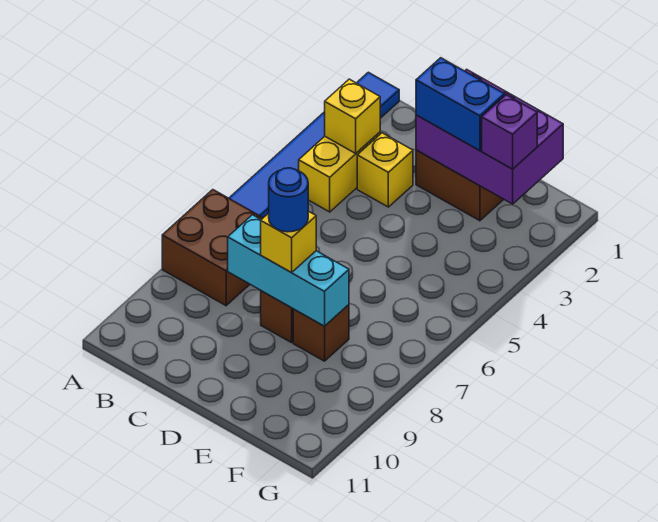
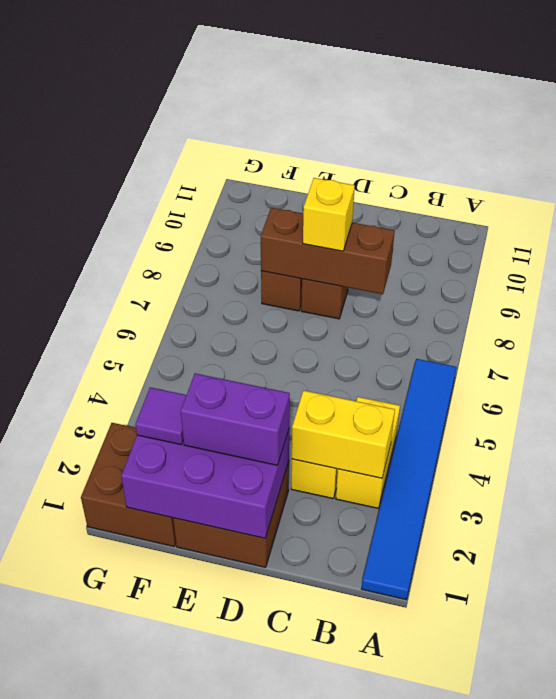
brown brick A7:B8 level 1 -> brown brick F1:G2 level 1
yellow brick B3 level 2 -> yellow brick B3:C3 level 2
cyan brick C8:E8 level 2 -> brown brick C8:E8 level 2
blue brick D2:E2 level 3 -> purple brick D2:E2 level 3
blue round brick D8 level 4 -> none
purple brick F2 level 3 -> purple tile F2 level 3

